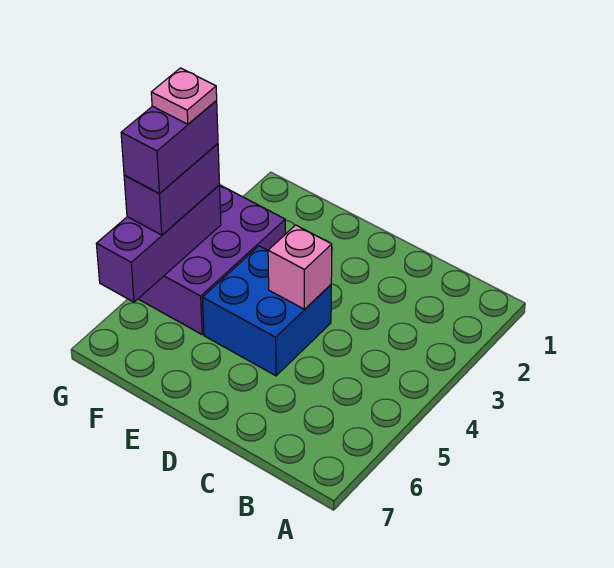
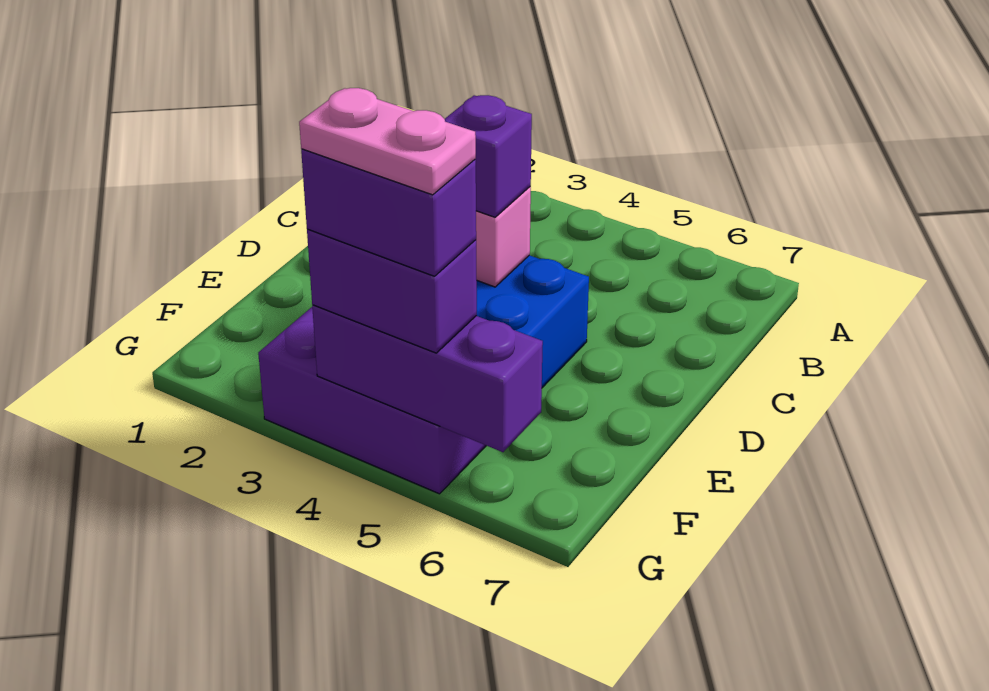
none -> purple brick D4 level 3
pink plate G4 level 5 -> pink plate G4:G5 level 5

